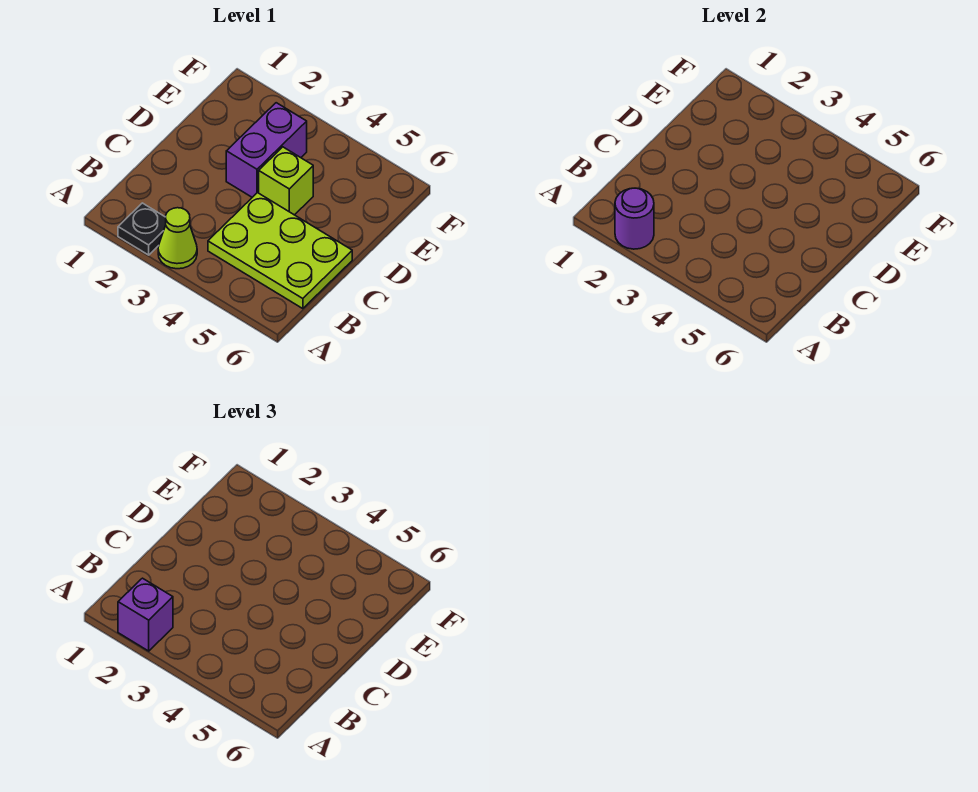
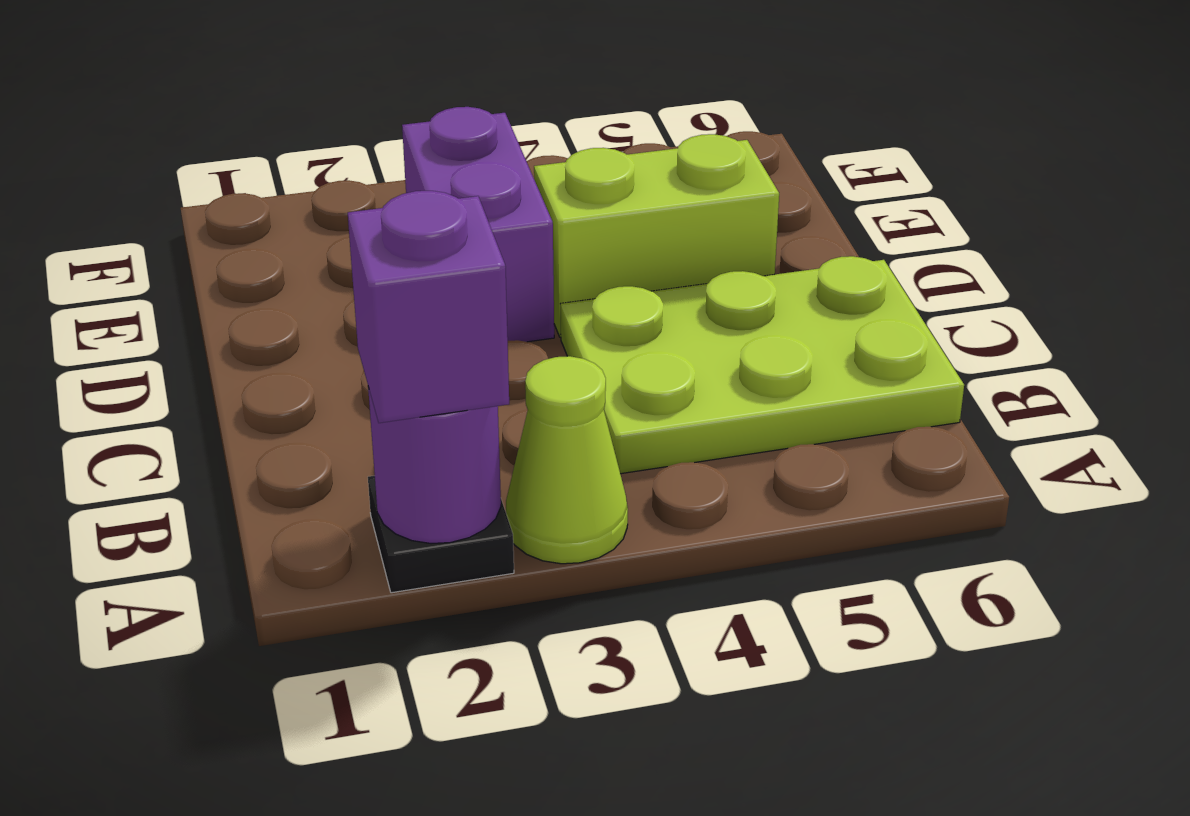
lime brick D4 level 1 -> lime brick D4:D5 level 1

